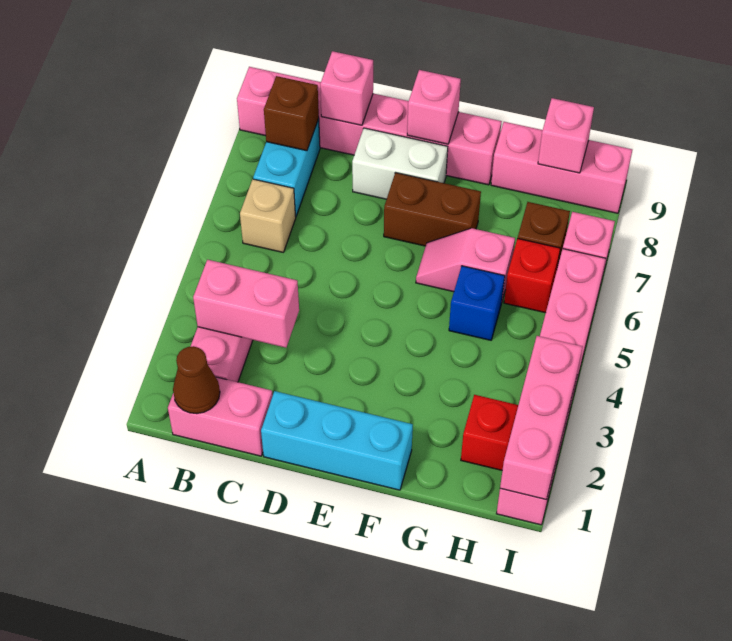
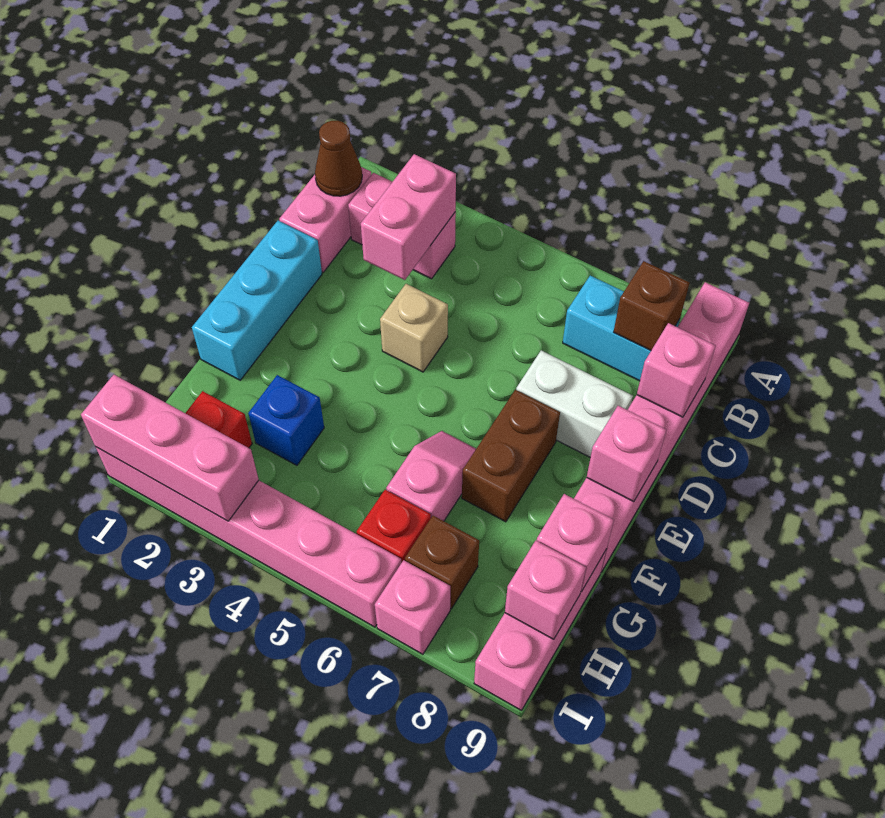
tan brick B6 level 1 -> tan brick D4 level 1
white brick D8:E8 level 1 -> white brick D7:D8 level 1
blue brick G5 level 1 -> blue brick G3 level 1
none -> pink brick G9 level 2

